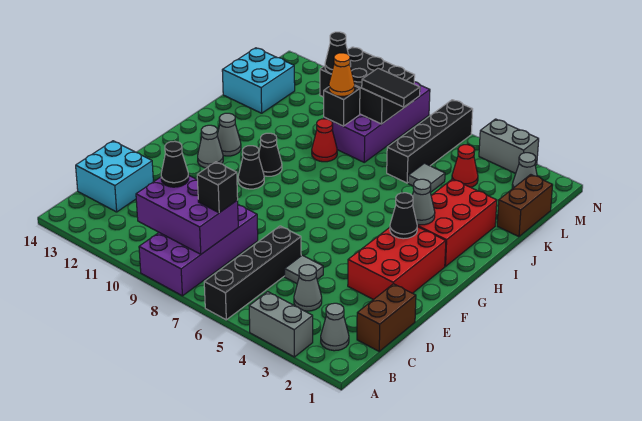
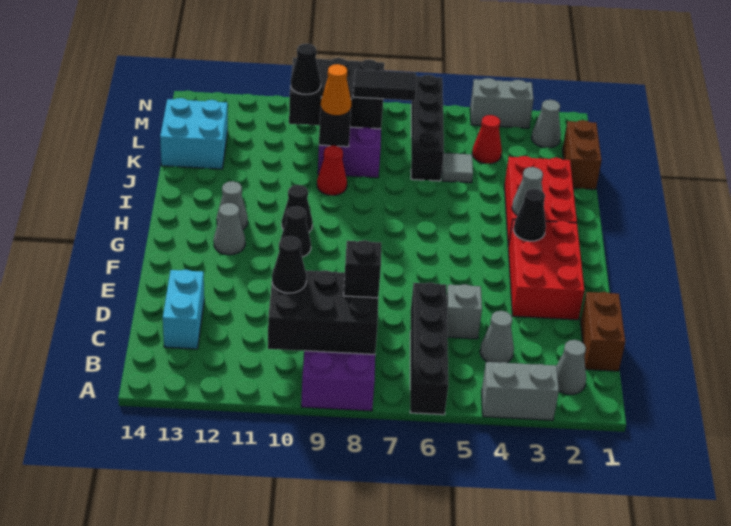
purple brick B8:C10 level 2 -> black brick B8:C10 level 2
cyan brick C13:D14 level 1 -> cyan brick C13:D13 level 1
grey tile D5 level 1 -> grey brick D5 level 1

